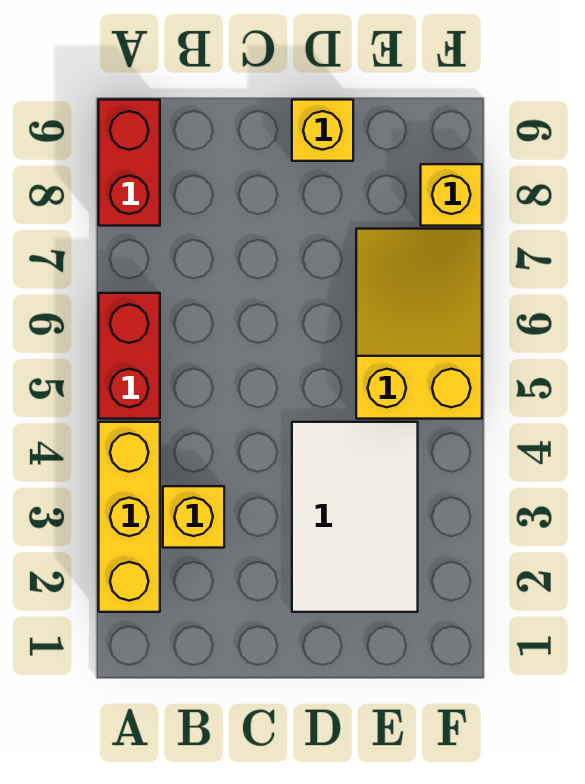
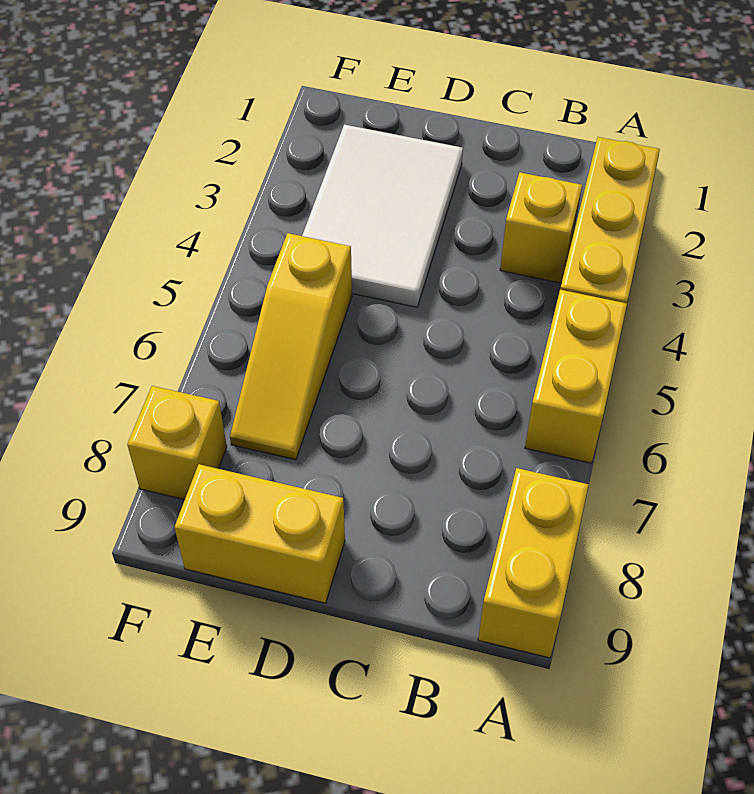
red brick A5:A6 level 1 -> yellow brick A5:A6 level 1
red brick A8:A9 level 1 -> yellow brick A8:A9 level 1
yellow brick D9 level 1 -> yellow brick D9:E9 level 1
yellow slope E5:F7 level 1 top 5 -> yellow slope E5:E7 level 1 top 5

